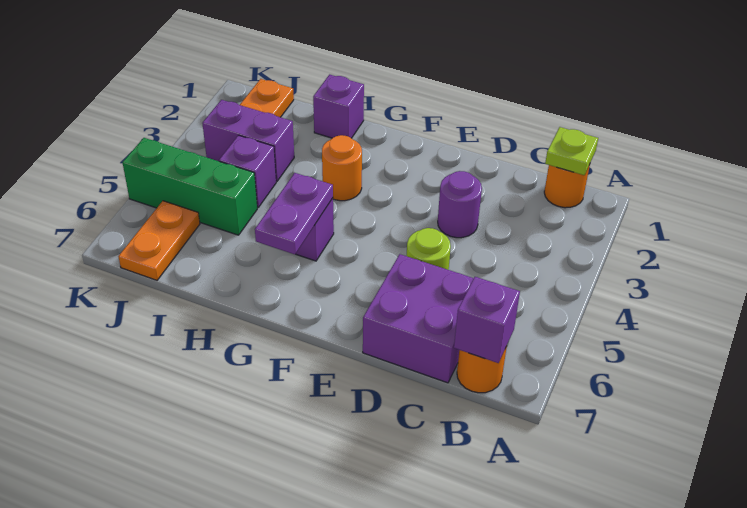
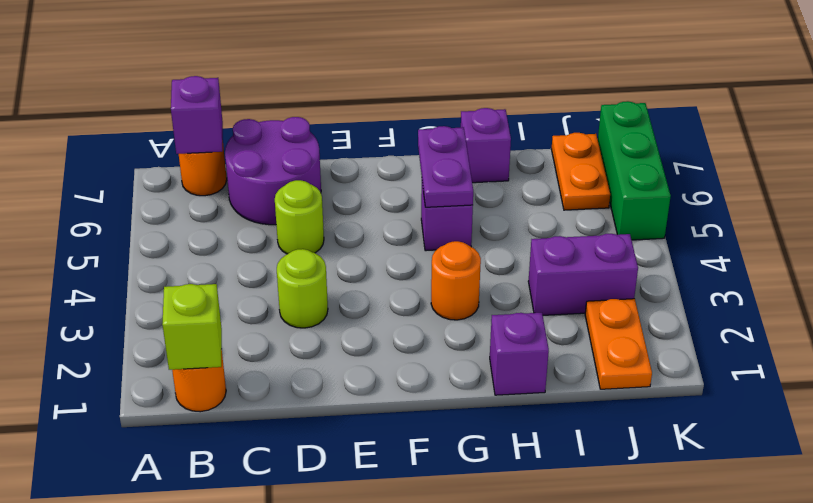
lime plate B1 level 2 -> lime brick B1 level 2
purple brick C6:D7 level 1 -> purple round brick C6:D7 level 1
purple round brick D3 level 1 -> lime round brick D3 level 1
purple brick I4 level 1 -> purple brick H7 level 1
green brick I5:K5 level 1 -> green brick K5:K7 level 1

